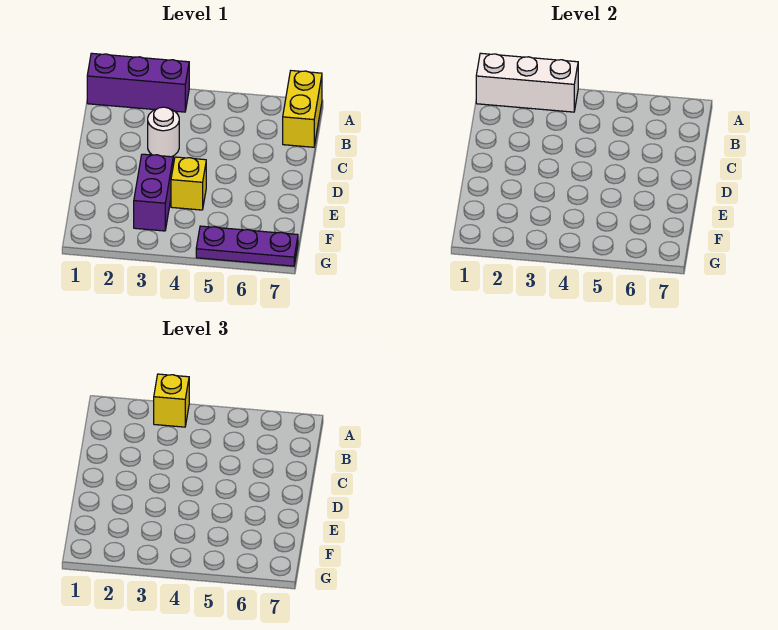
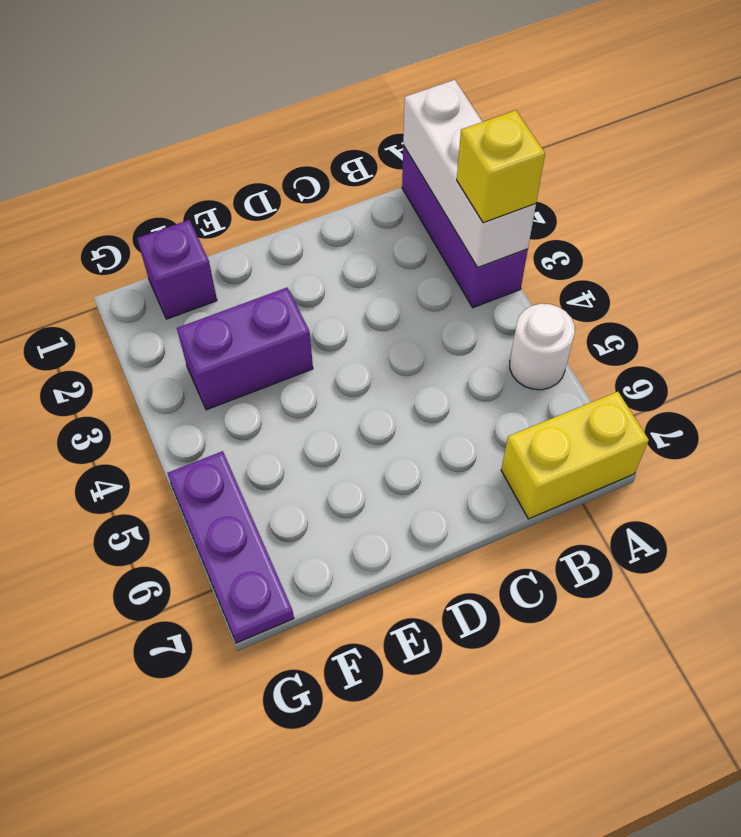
white round brick C3 level 1 -> white round brick A5 level 1
yellow brick E4 level 1 -> none
none -> purple brick F1 level 1

